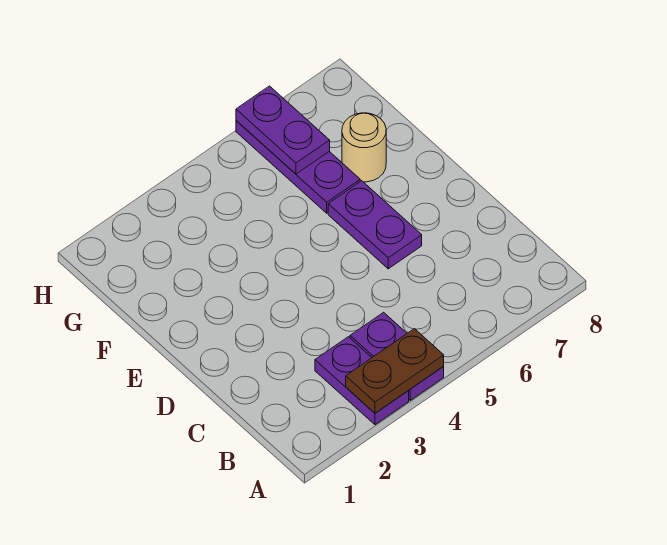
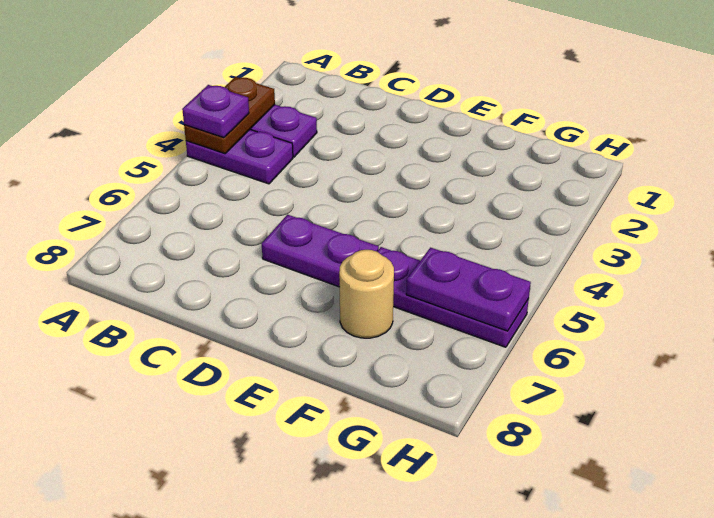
none -> purple plate A4 level 3

